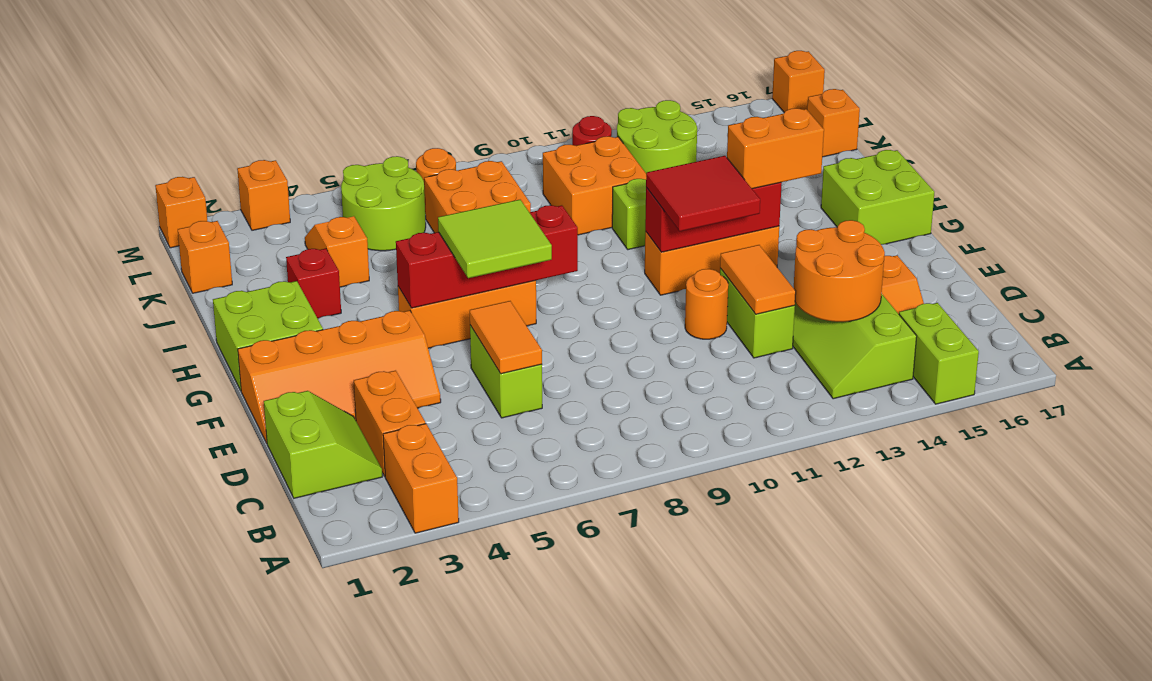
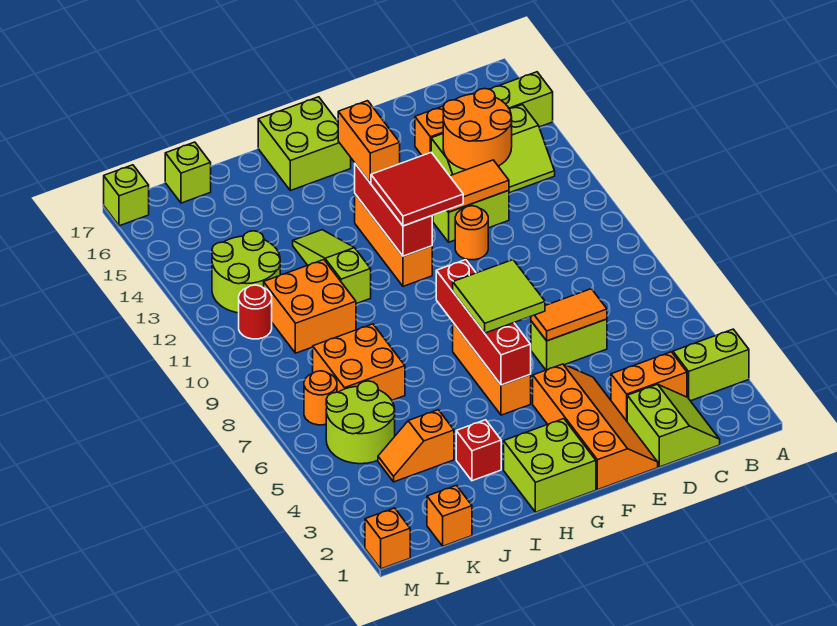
orange brick A3:B3 level 1 -> lime brick A3:B3 level 1
lime slope C1:D2 level 1 top 1 -> lime slope C1:D2 level 1 top D
orange brick K17 level 1 -> lime brick K17 level 1
orange brick M3 level 1 -> none
orange brick M17 level 1 -> lime brick M17 level 1

